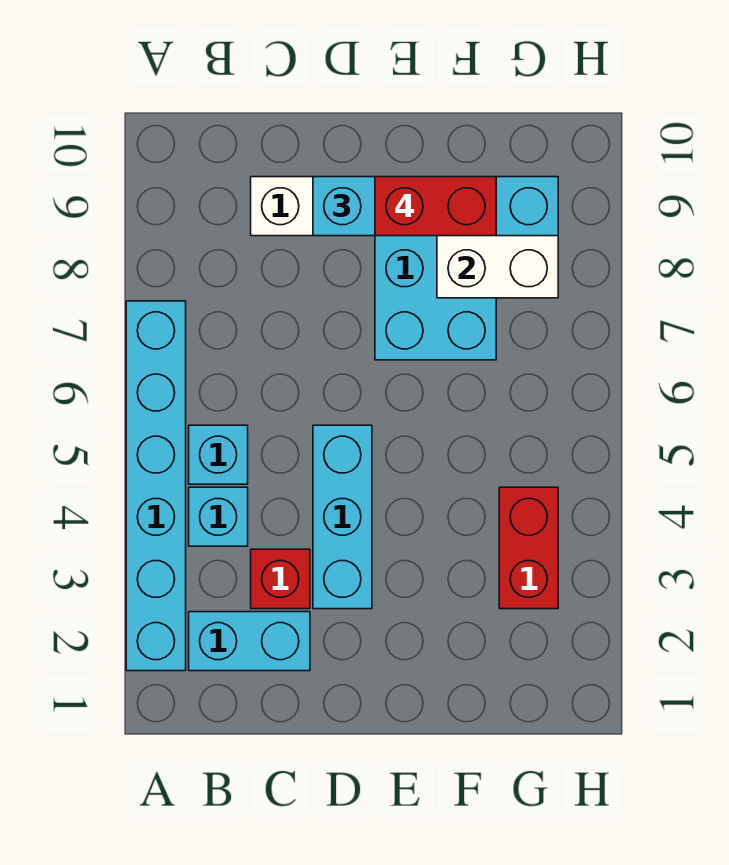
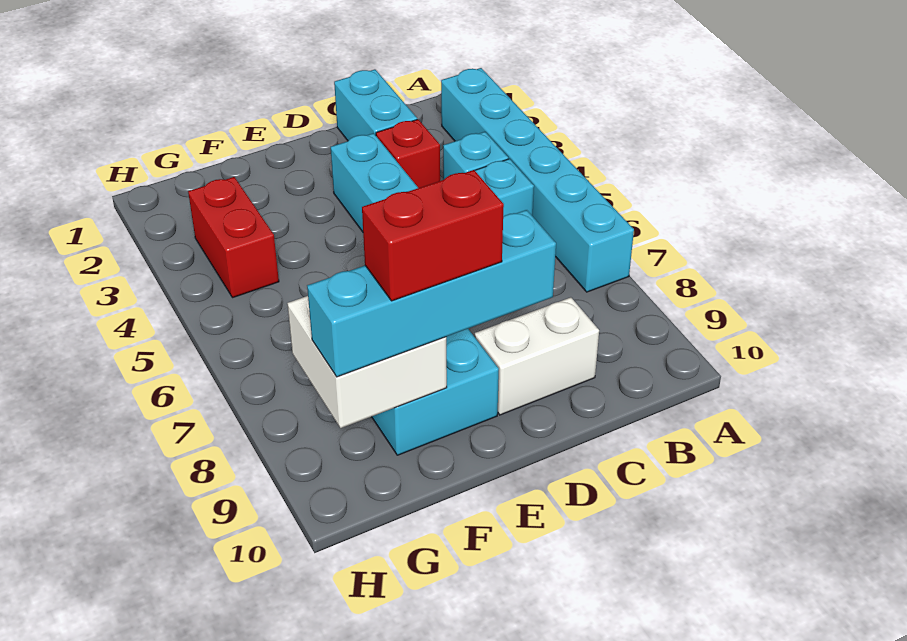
cyan brick B2:C2 level 1 -> cyan brick C1:C2 level 1

